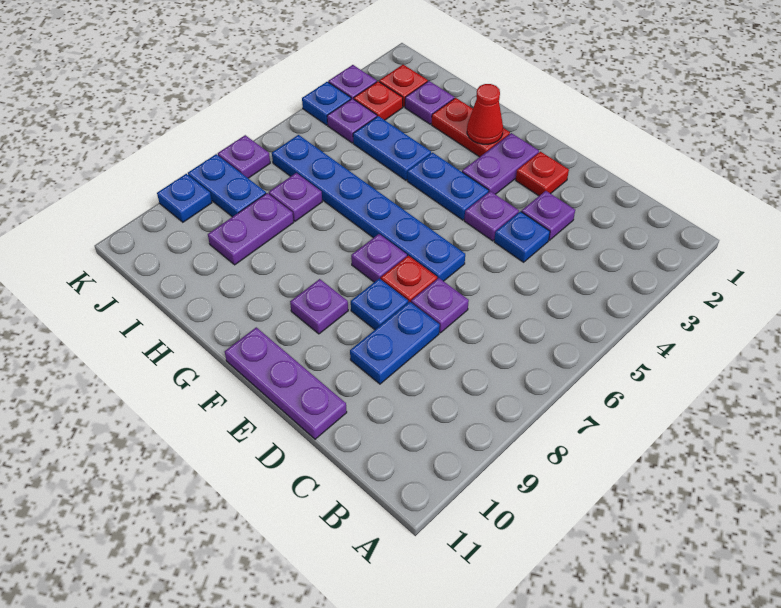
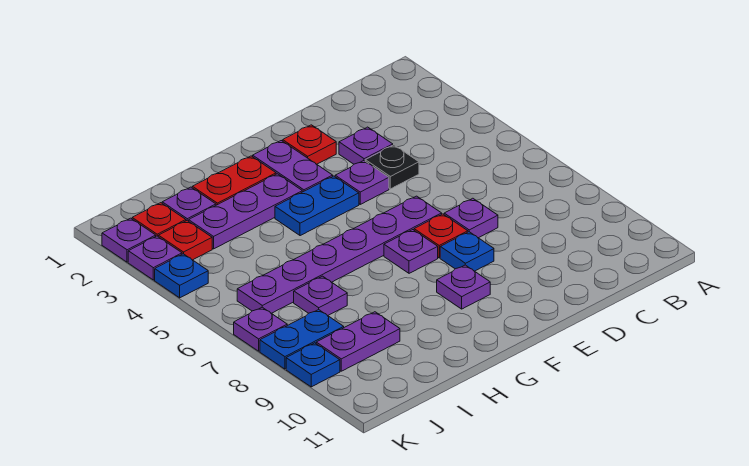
blue plate D4 level 1 -> black plate D4 level 1
blue plate D8:D9 level 1 -> none
purple plate D11:F11 level 1 -> purple plate G3:I3 level 1
blue plate E6:J6 level 1 -> purple plate E6:J6 level 1
red cone G2 level 2 -> none
blue plate H4:I4 level 1 -> none
purple plate I8:I9 level 1 -> purple plate I9:J9 level 1
purple plate J4 level 1 -> purple plate K2 level 1

